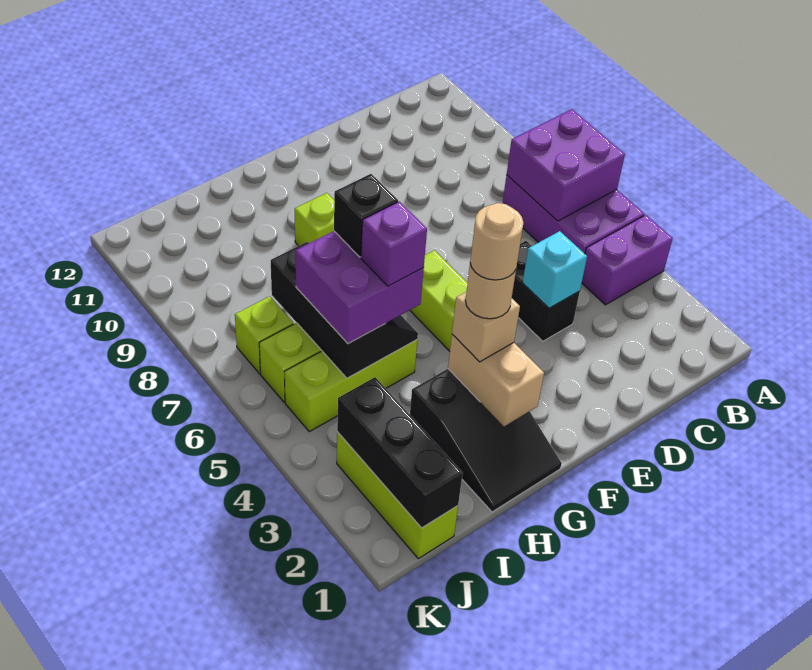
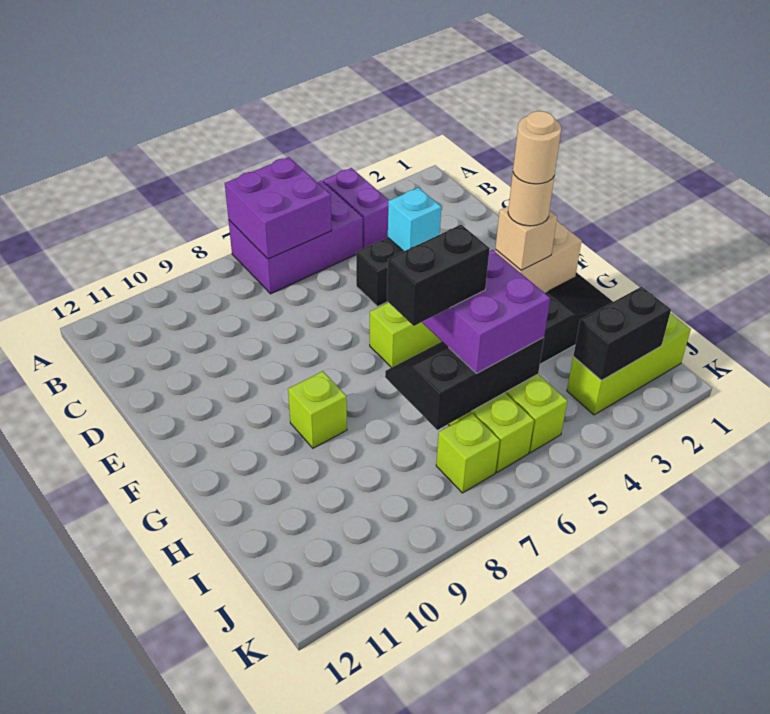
purple brick H5 level 4 -> none
black brick H6 level 4 -> black brick H6:H7 level 4
black brick J1:J3 level 2 -> black brick J2:J3 level 2

